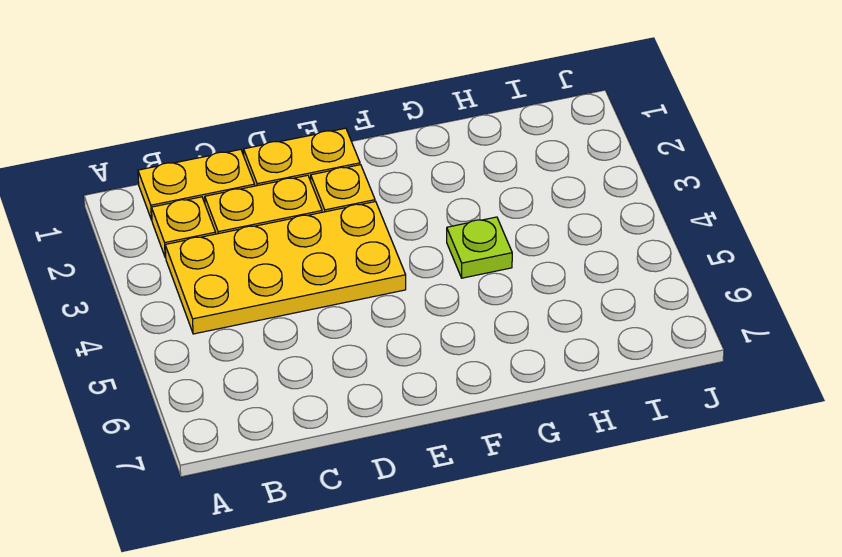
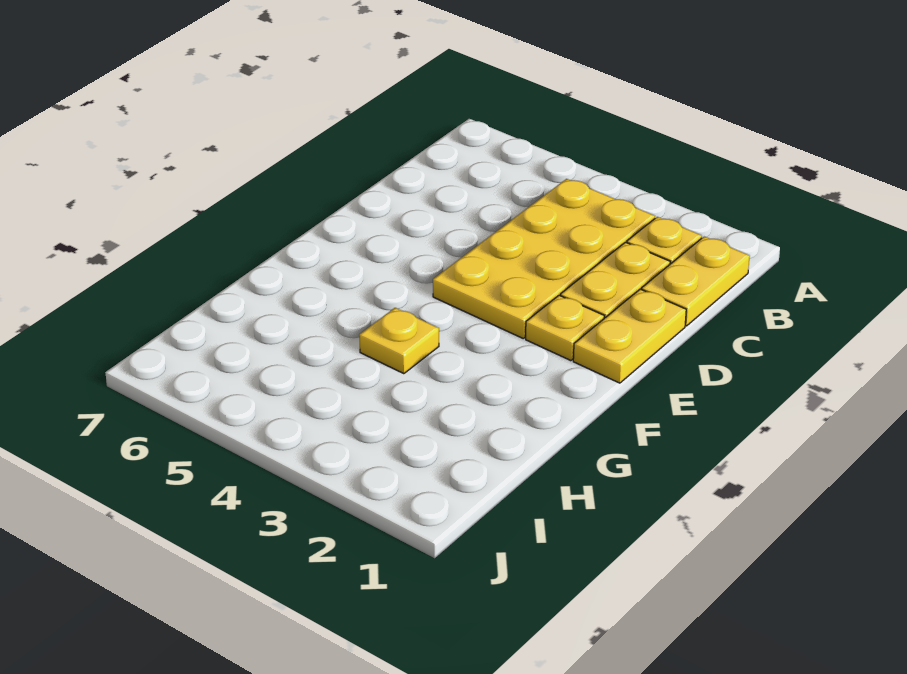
lime plate G4 level 1 -> yellow plate G4 level 1

